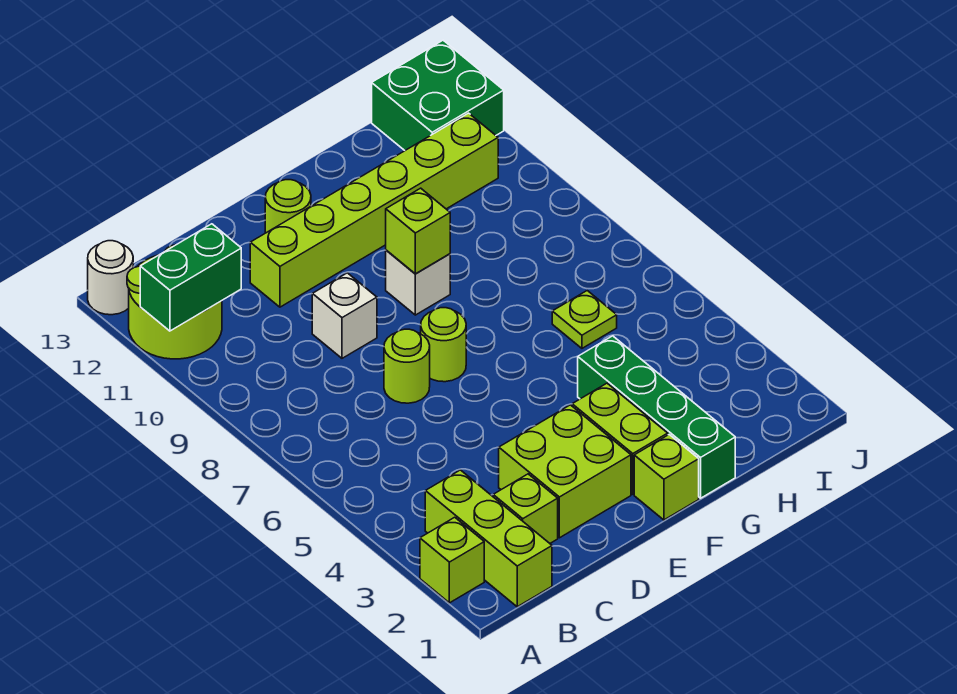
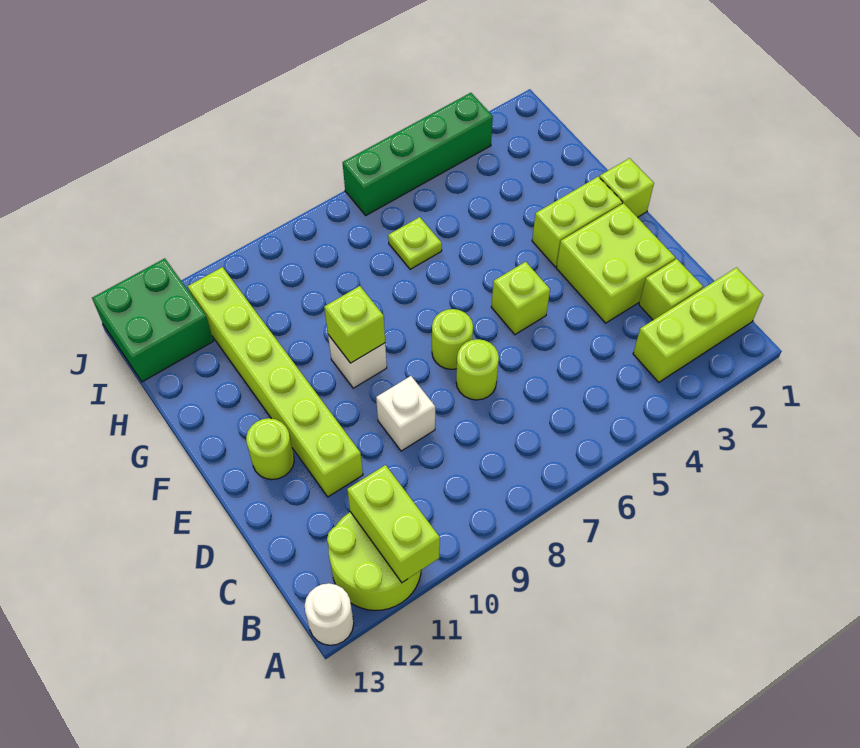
lime brick A2 level 1 -> lime brick E5 level 1
green brick A11:B11 level 2 -> lime brick A11:B11 level 2
green brick G1:G4 level 1 -> green brick J3:J6 level 1

